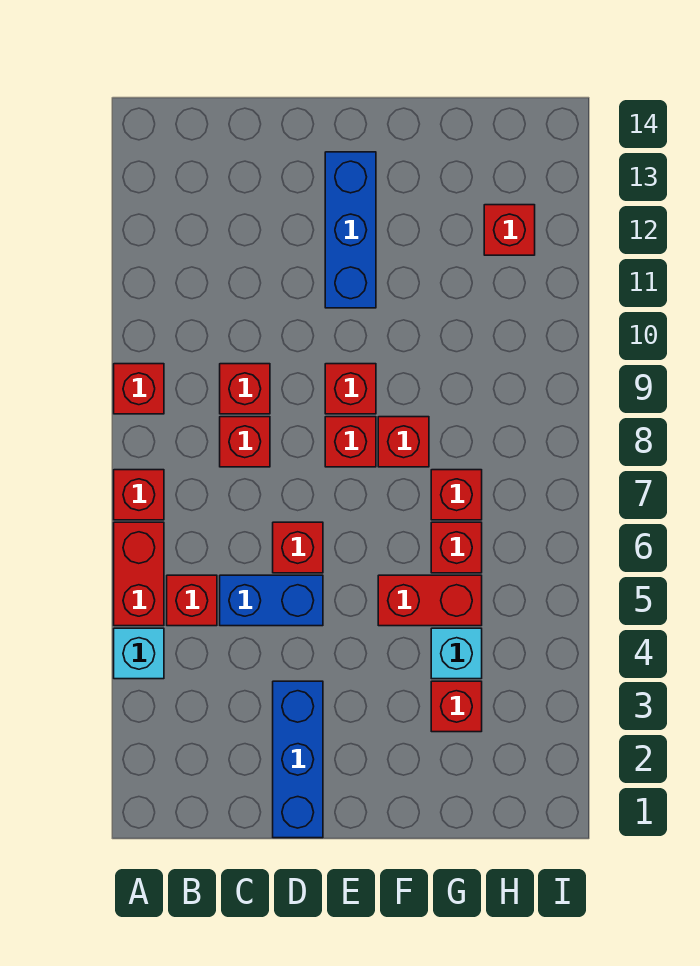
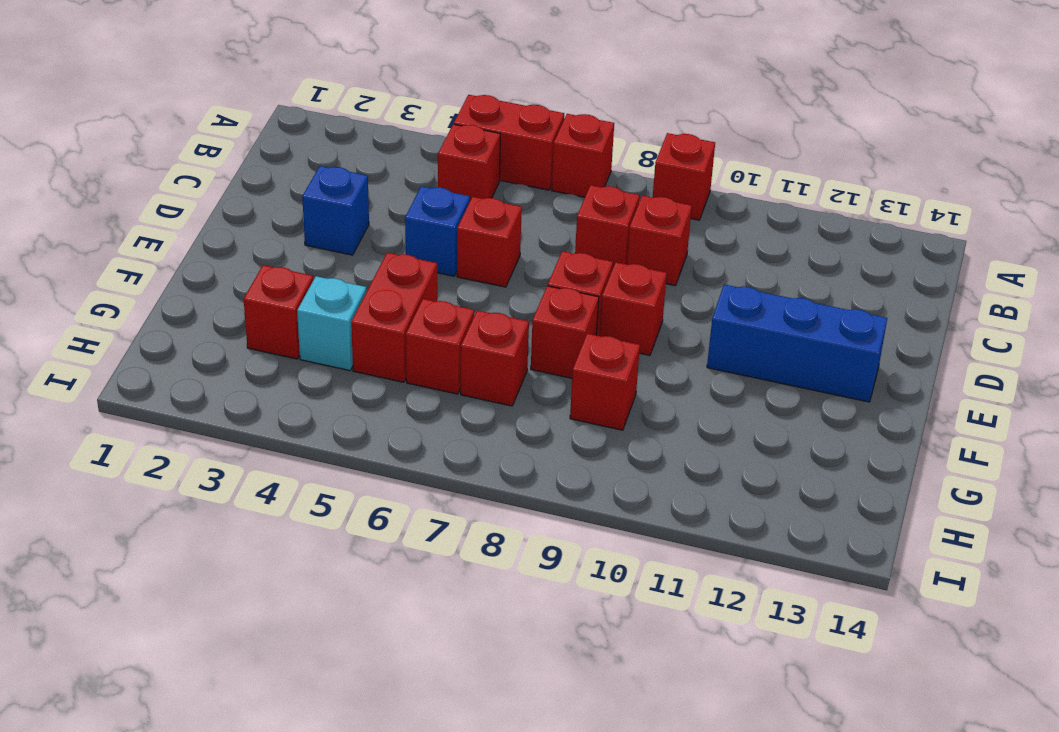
cyan brick A4 level 1 -> none
blue brick C5:D5 level 1 -> blue brick D5 level 1
blue brick D1:D3 level 1 -> blue brick D3 level 1
red brick H12 level 1 -> red brick G9 level 1

